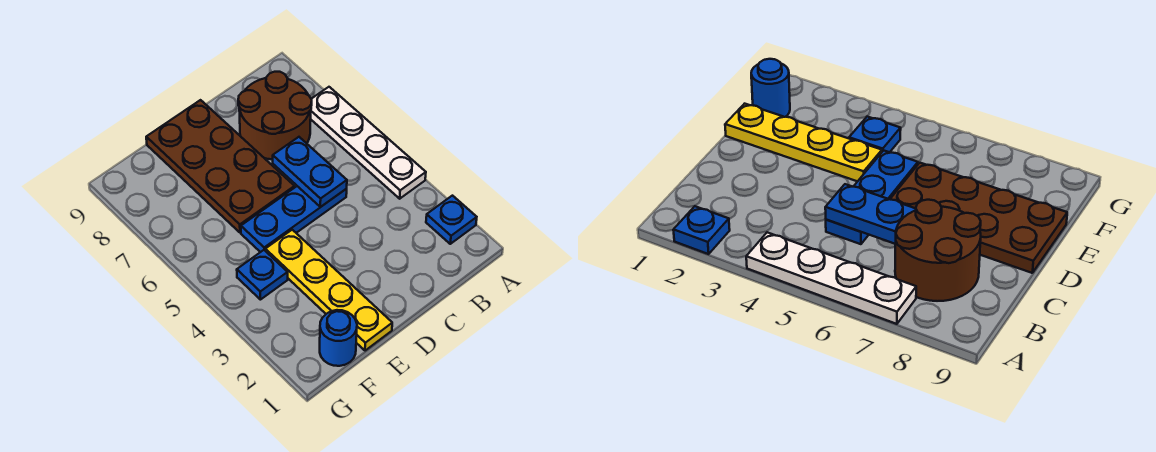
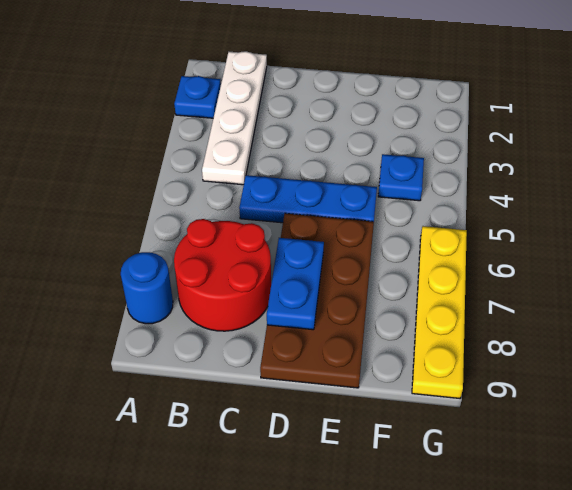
white plate A4:A7 level 1 -> white plate B1:B4 level 1
brown round brick B7:C8 level 1 -> red round brick B7:C8 level 1
blue plate C5:C6 level 2 -> blue plate D7:D8 level 2
yellow plate E1:E4 level 1 -> yellow plate G6:G9 level 1
blue round brick F1 level 1 -> blue round brick A8 level 1

